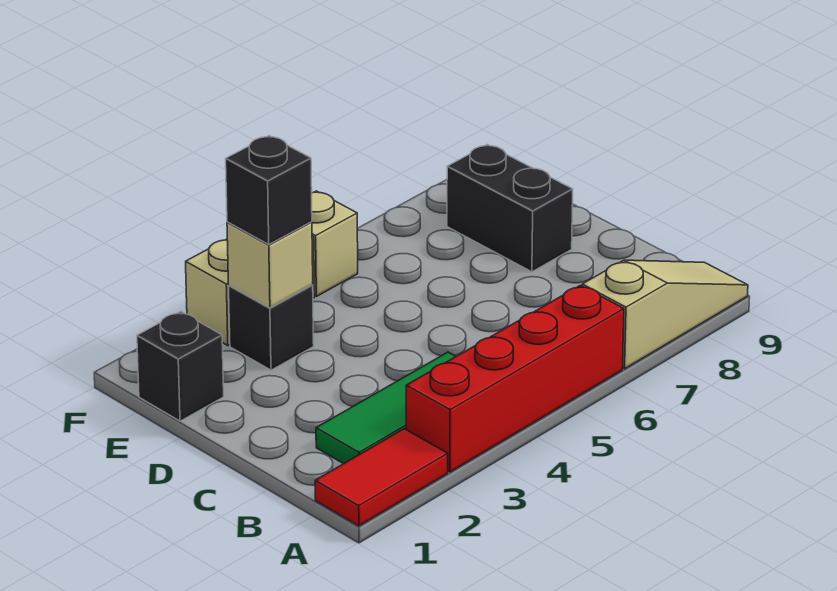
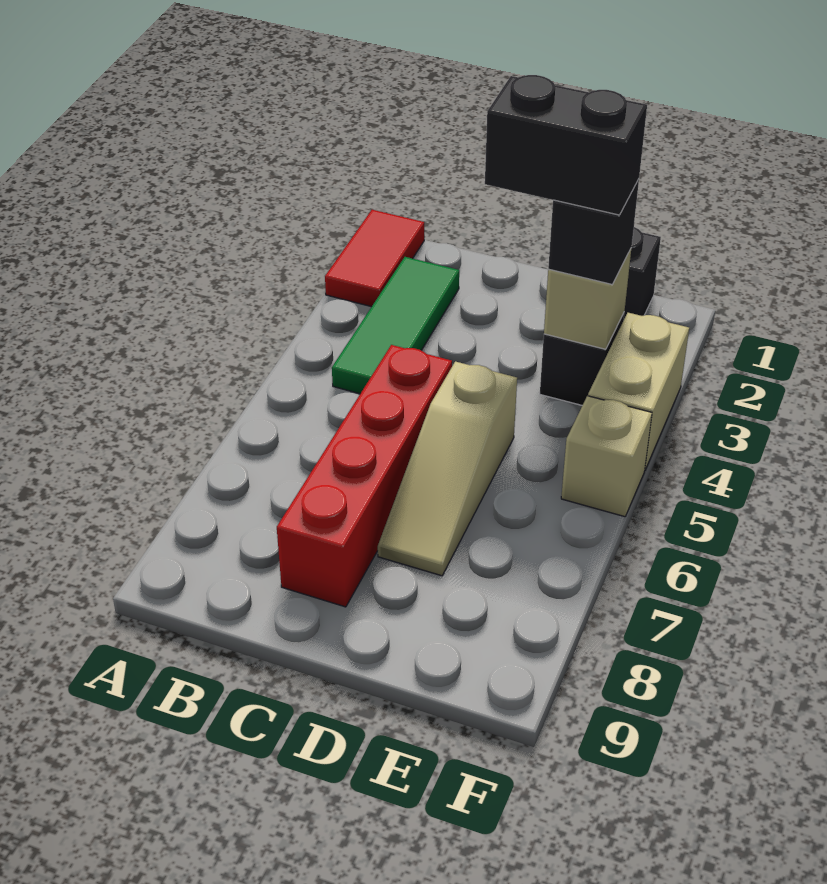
red brick A3:A6 level 1 -> red brick C5:C8 level 1
tan slope A7:A9 level 1 top 7 -> tan slope D5:D7 level 1 top 5
black brick D8:E8 level 1 -> black brick D3:E3 level 4

